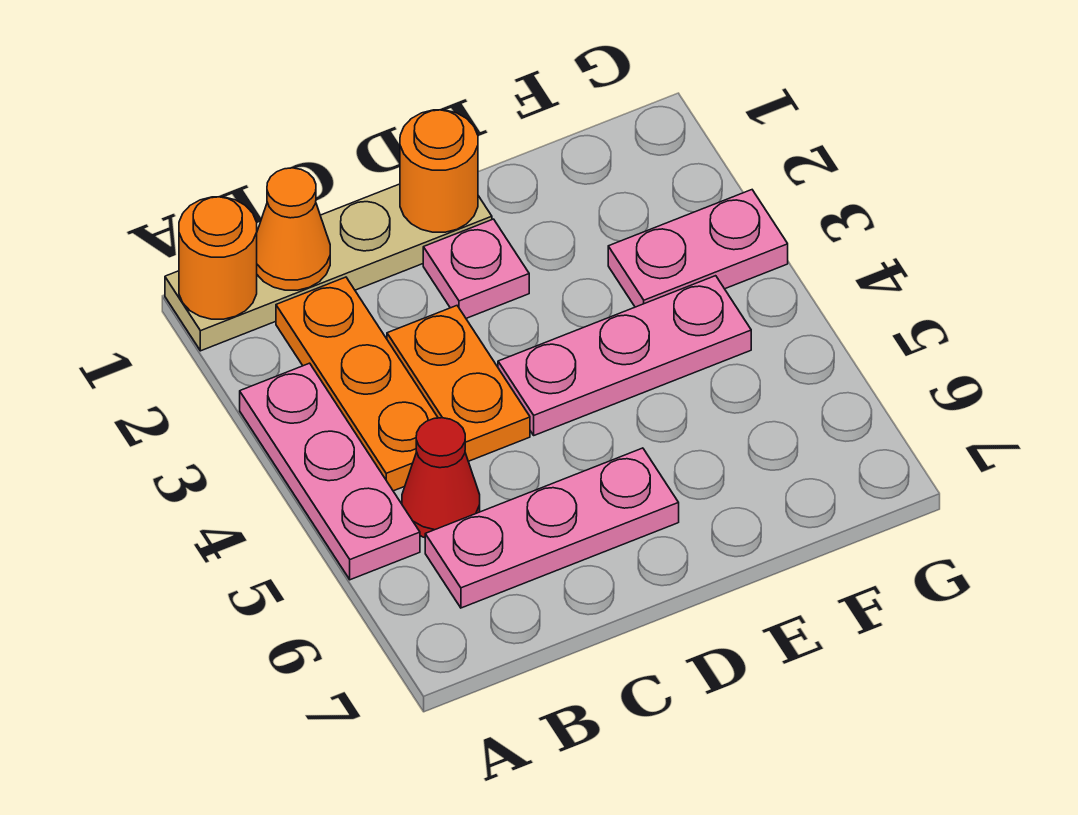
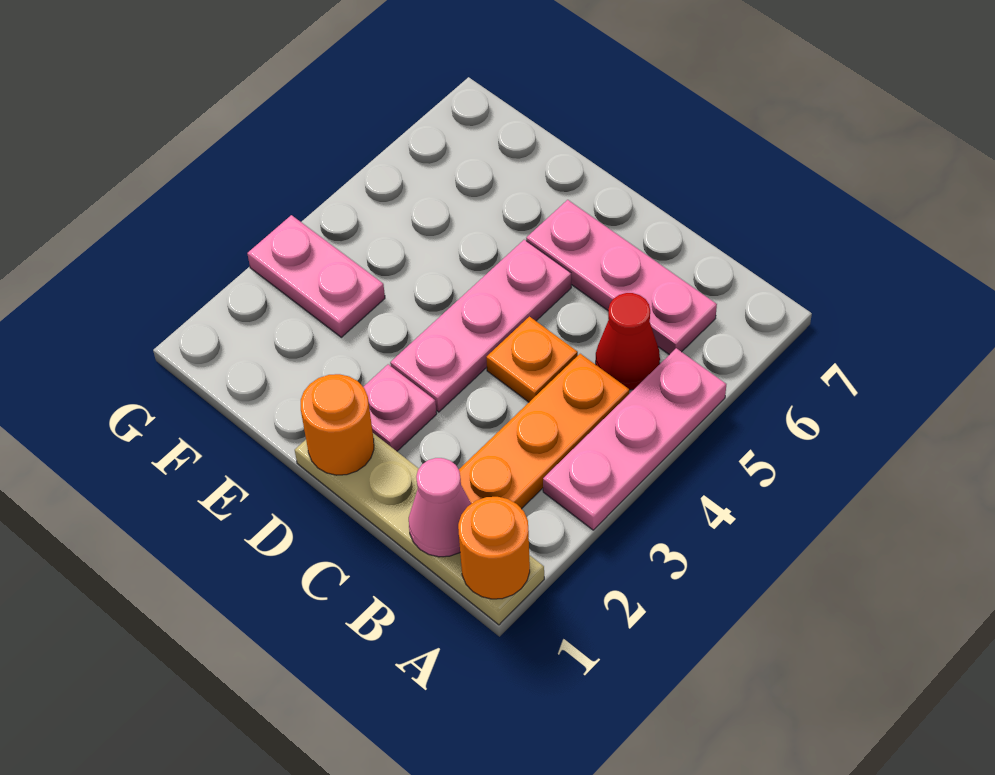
orange cone B1 level 2 -> pink cone B1 level 2
orange plate C3:C4 level 1 -> orange plate C4 level 1
pink plate D4:F4 level 1 -> pink plate D3:D5 level 1

